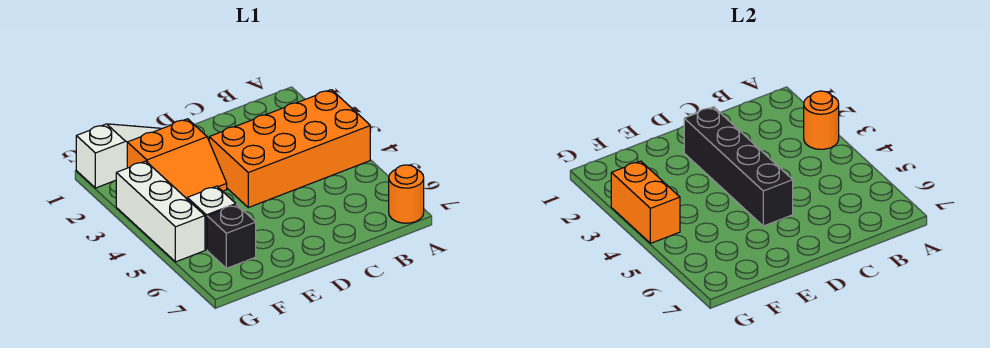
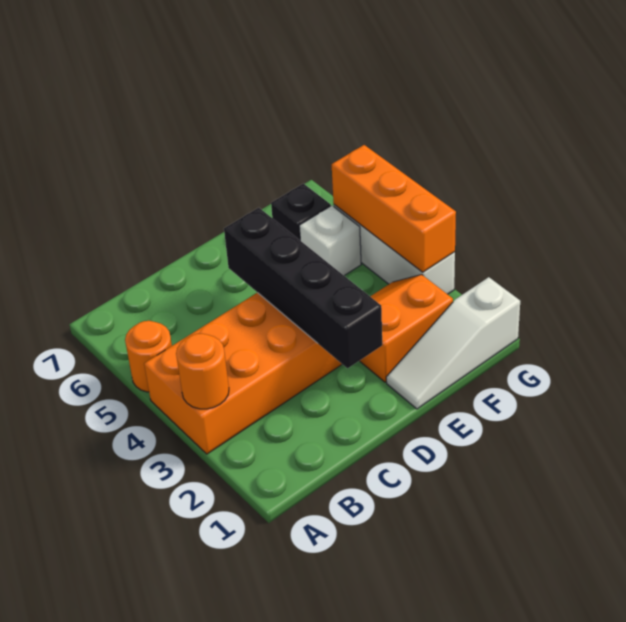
orange round brick A7 level 1 -> orange round brick A5 level 1
orange brick G3:G4 level 2 -> orange brick G3:G5 level 2

